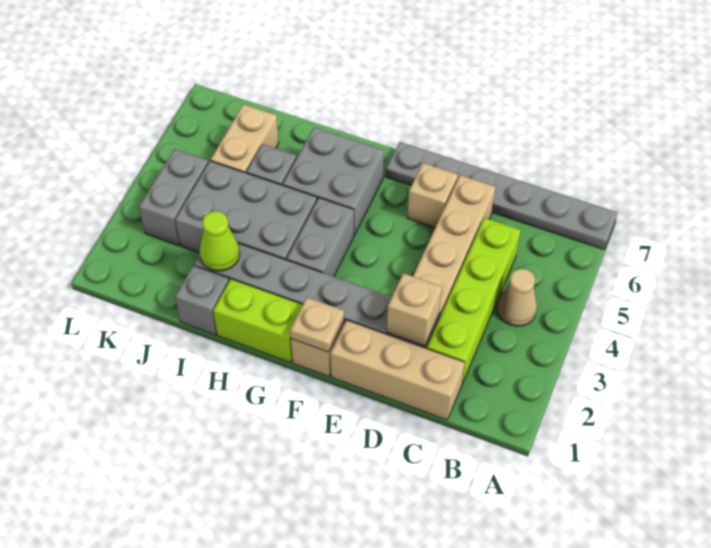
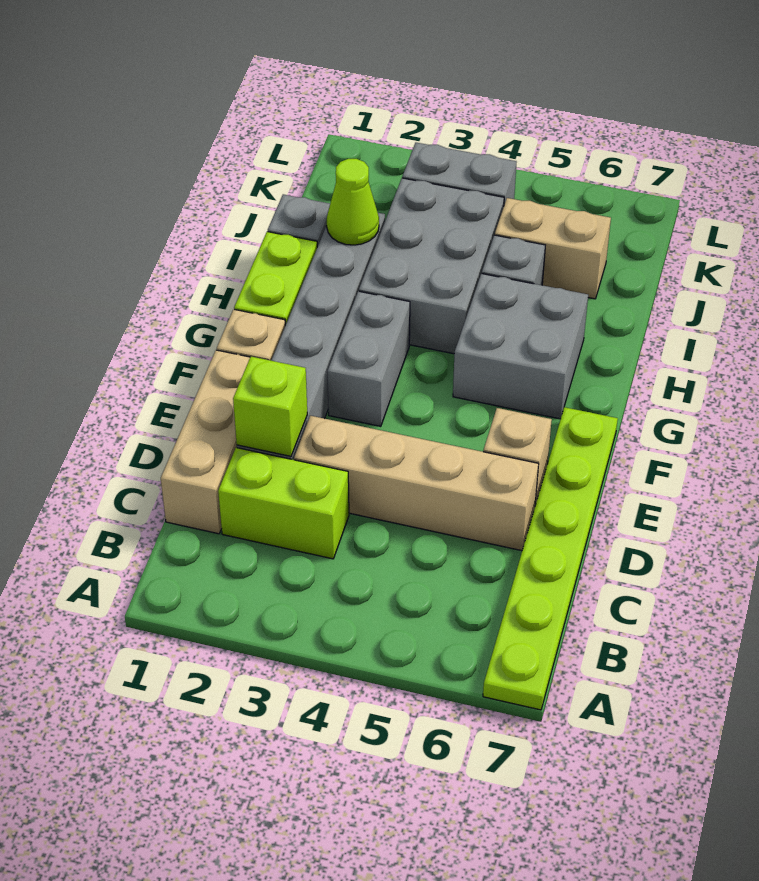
grey plate A7:F7 level 1 -> lime plate A7:F7 level 1
tan cone B4 level 1 -> none
lime brick C2:C5 level 1 -> lime brick C2:C3 level 1
tan brick D2 level 2 -> lime brick D2 level 2
tan plate F1 level 2 -> none
grey brick G3:G4 level 1 -> grey brick F3:G3 level 1

